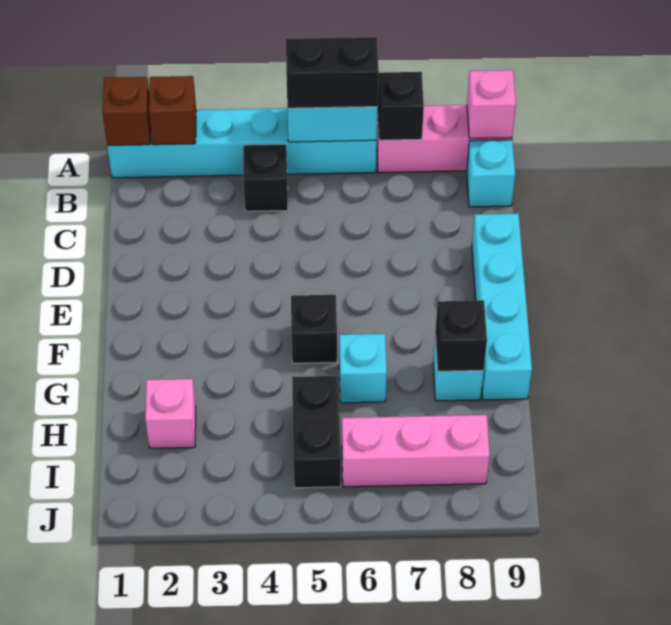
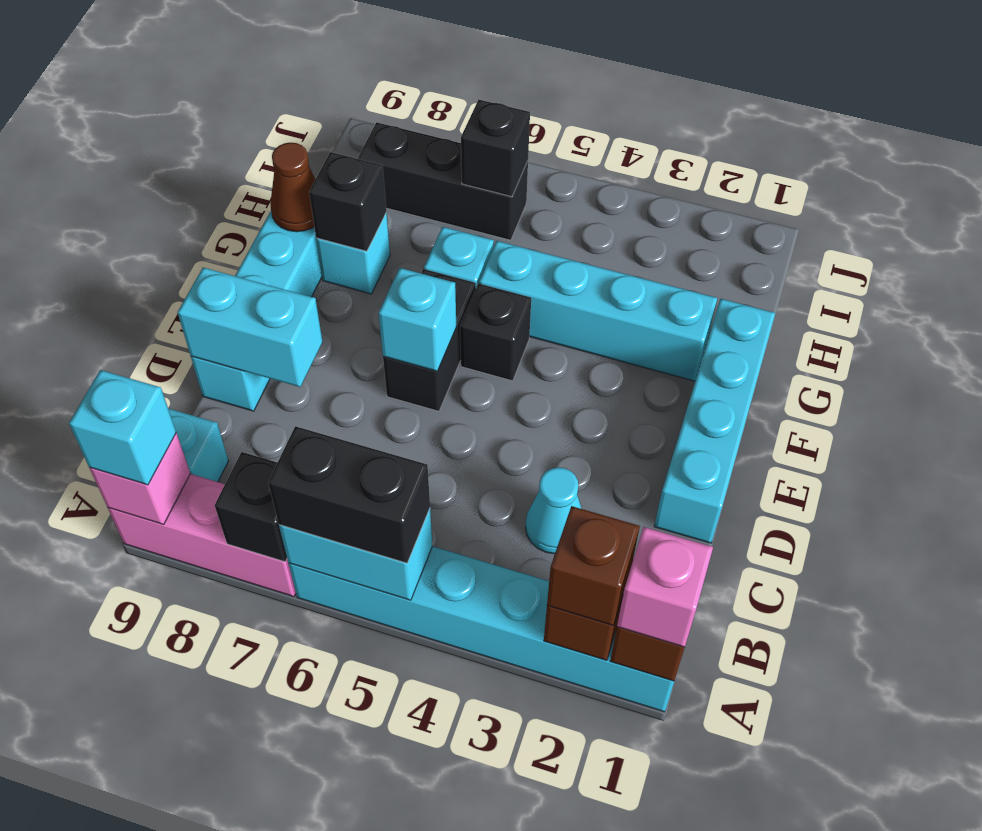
none -> brown brick A2 level 3
none -> cyan brick A9 level 3
black brick B4 level 1 -> black brick I6 level 2
none -> cyan cone C3 level 1
none -> cyan brick D1:G1 level 1
none -> cyan brick D8:D9 level 2
none -> cyan brick E6 level 2
none -> cyan brick G2:G5 level 1
none -> brown cone G9 level 2
pink brick H2 level 1 -> pink brick A1 level 3
black brick H5:I5 level 1 -> black brick E6:F6 level 1
pink brick I6:I8 level 1 -> black brick I6:I8 level 1

